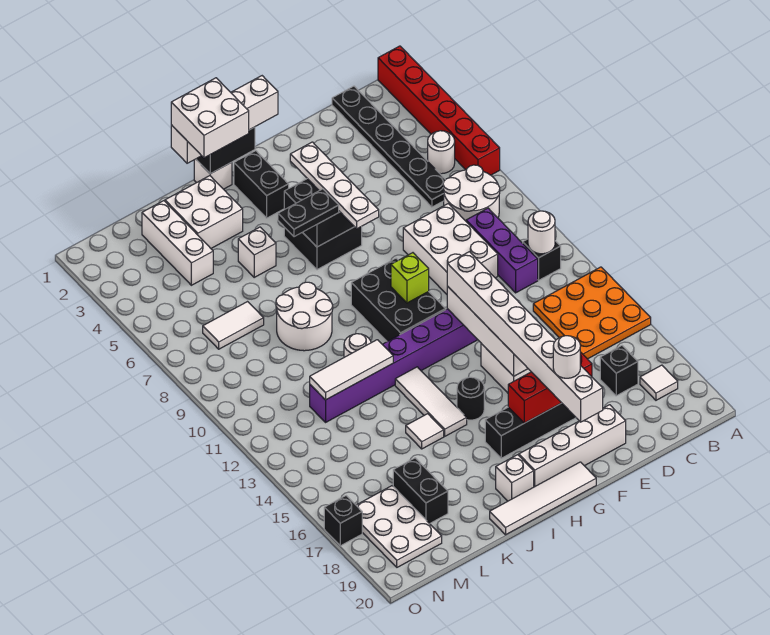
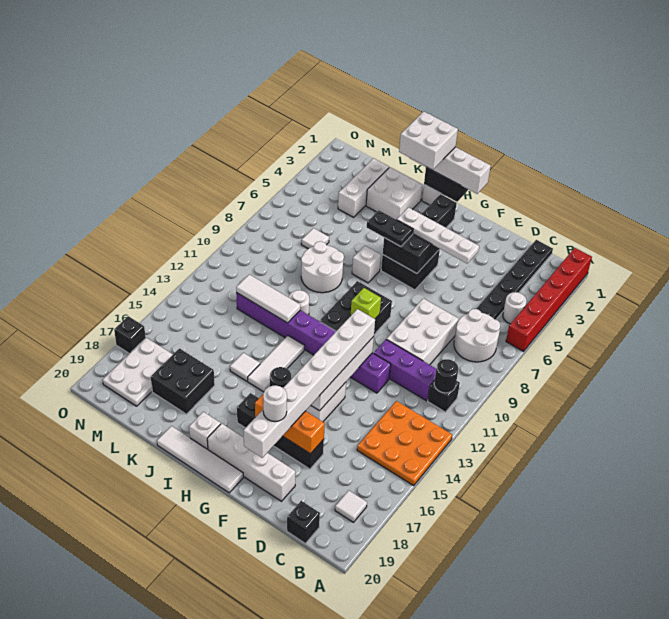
white round brick B11 level 2 -> black round brick B11 level 2
purple brick C9:C11 level 1 -> purple brick C11:E11 level 1
black brick C17 level 1 -> black brick C20 level 1
red brick E17:G17 level 2 -> orange brick E17:G17 level 2
white plate G4:G7 level 3 -> white plate E5:H5 level 3
white brick J5 level 1 -> white brick I7 level 1
white tile L7:M7 level 1 -> white tile L7 level 1
black brick L17:L18 level 1 -> black brick K17:L18 level 1

